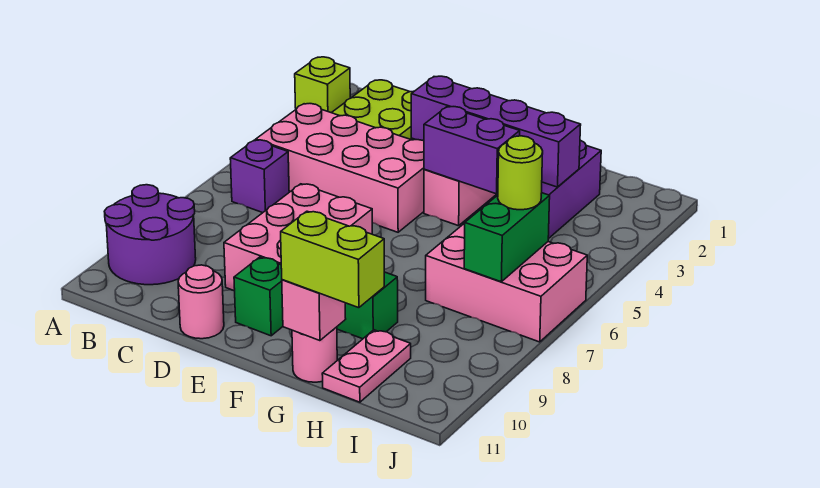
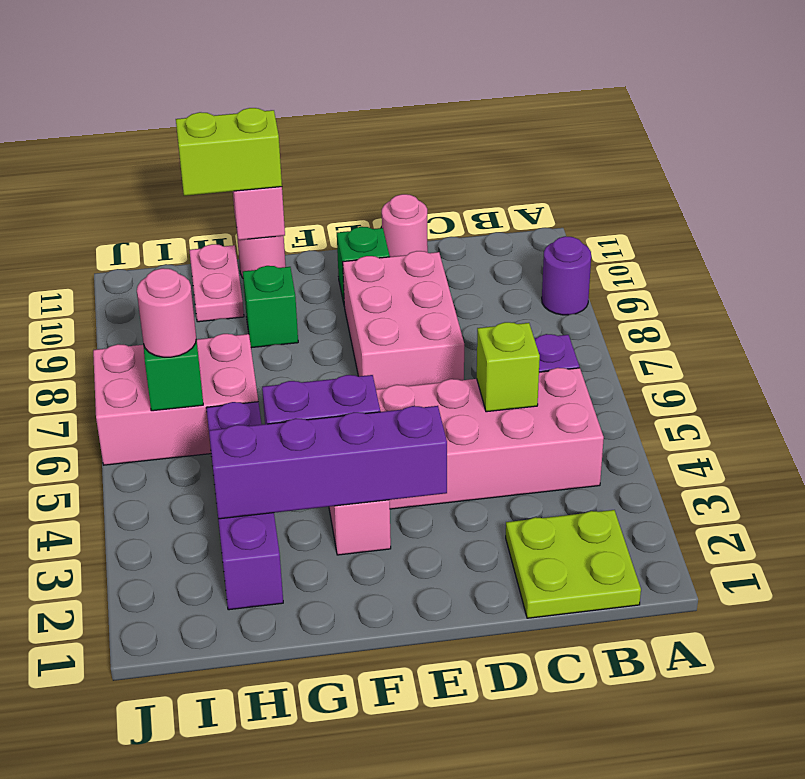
lime brick A2 level 1 -> lime brick C5 level 2
purple round brick A9:B10 level 1 -> purple round brick A9 level 1
lime round brick I6 level 3 -> pink round brick I6 level 3

